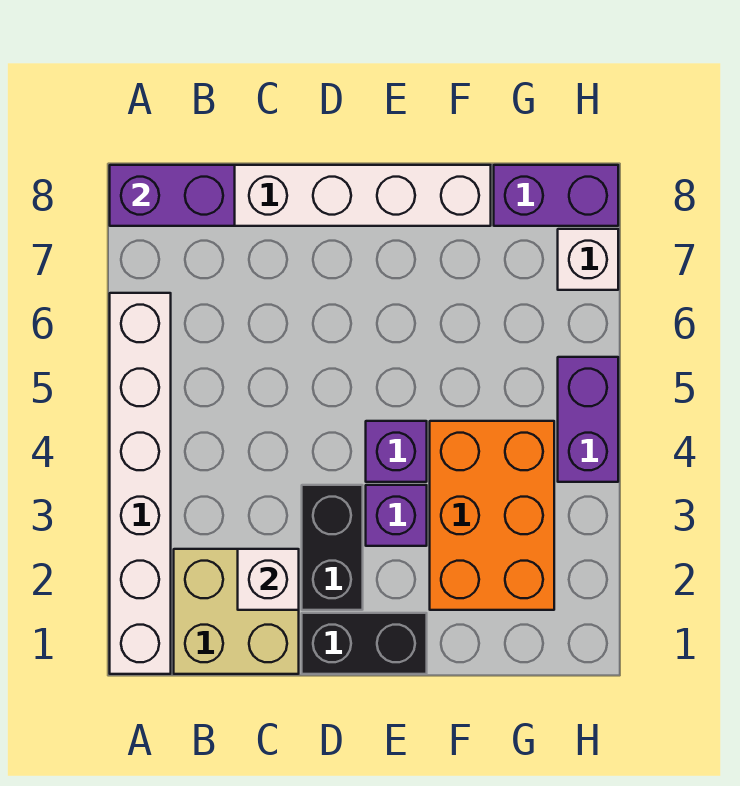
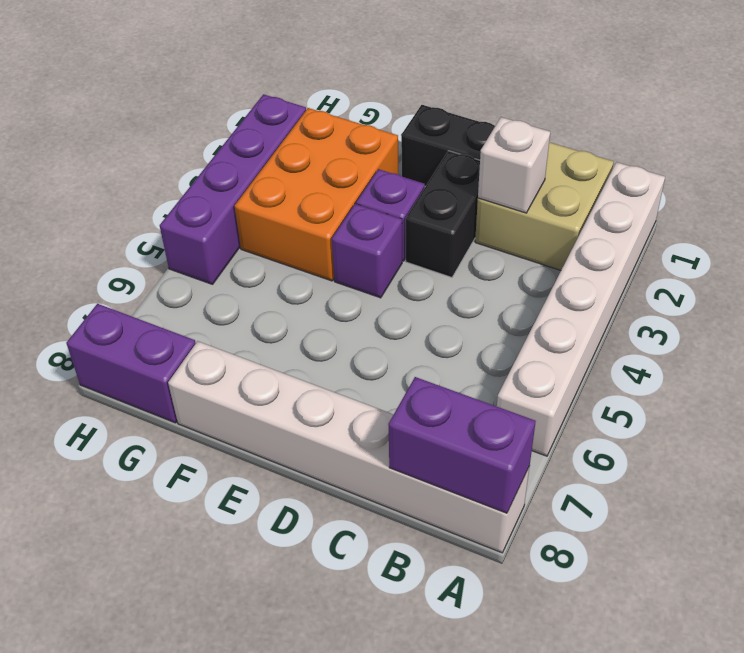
purple brick H4:H5 level 1 -> purple brick H2:H5 level 1
white brick H7 level 1 -> none

